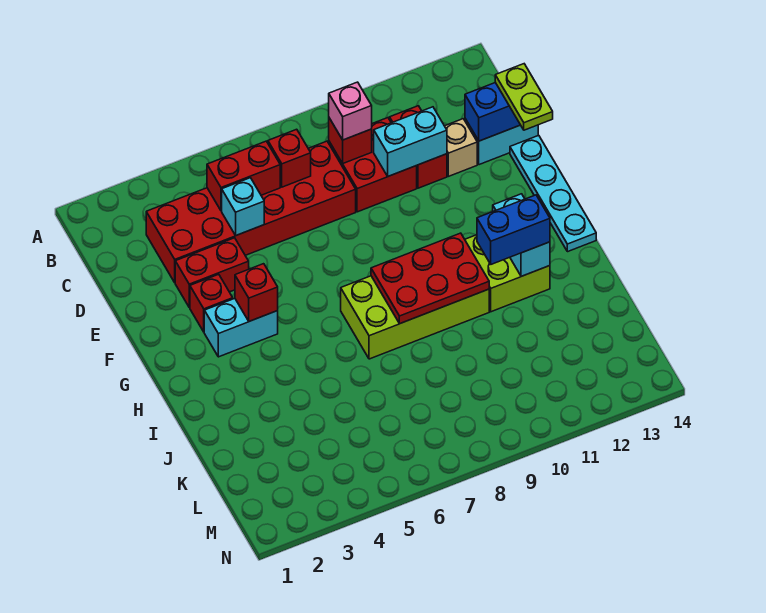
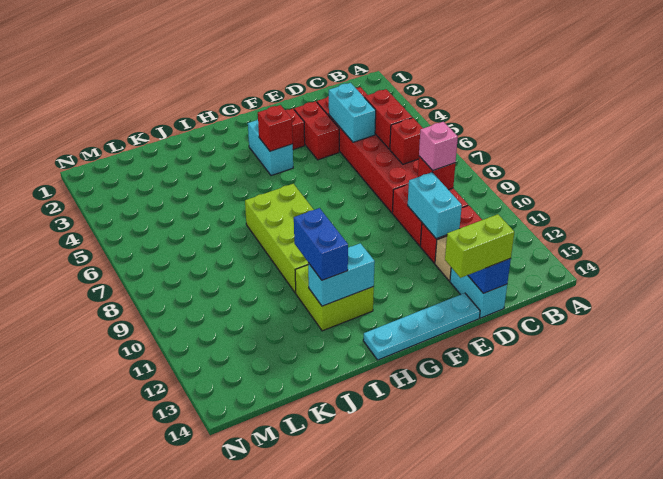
cyan brick D5 level 2 -> cyan brick D4:D5 level 2
lime plate D14:E14 level 3 -> lime brick D14:E14 level 3
red plate H8:I10 level 2 -> none

